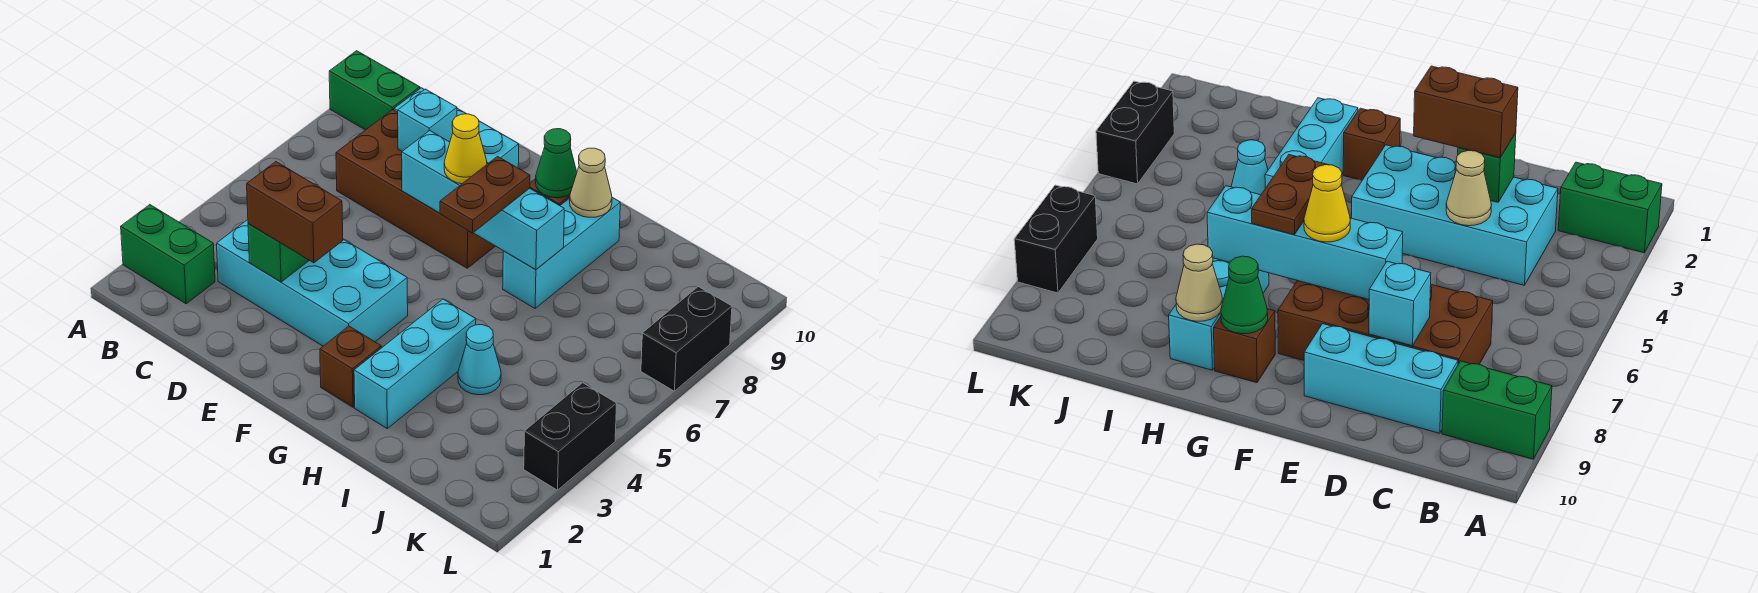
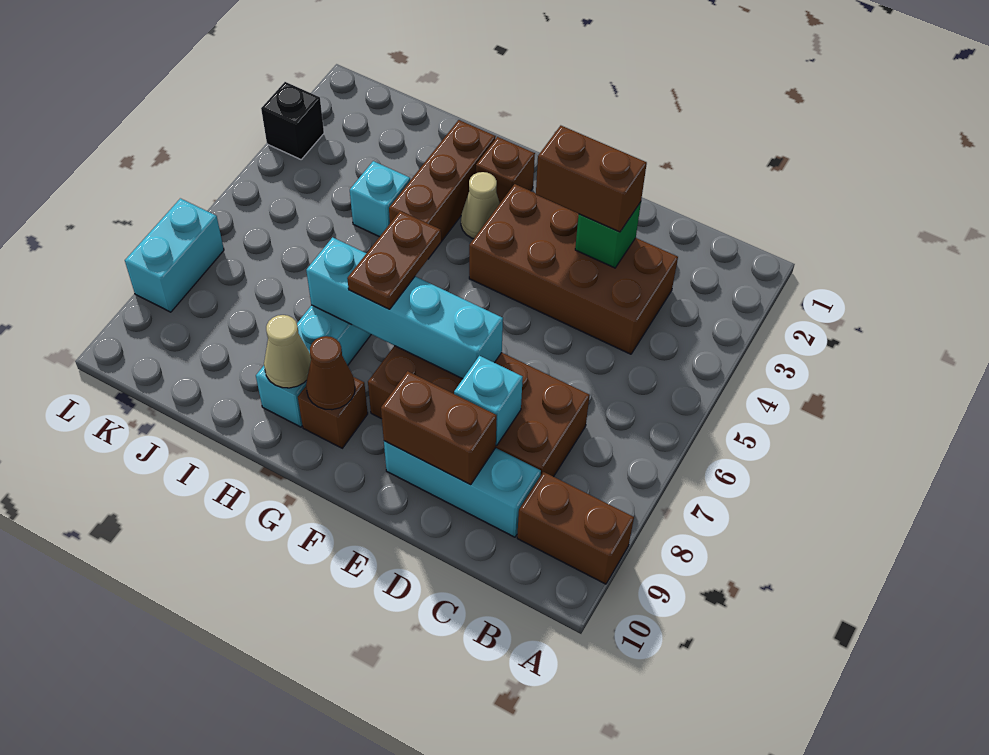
green brick A2:B2 level 1 -> none
green brick A9:B9 level 1 -> brown brick A9:B9 level 1
cyan brick C3:F4 level 1 -> brown brick C3:F4 level 1
tan cone D4 level 2 -> tan cone G3 level 1
none -> brown brick D9:E9 level 2
yellow cone F7 level 3 -> none
green cone G9 level 2 -> brown cone G9 level 2
cyan brick H2:H4 level 1 -> brown brick H2:H4 level 1
cyan cone I4 level 1 -> cyan brick I4 level 1
black brick L3:L4 level 1 -> black brick L3 level 1
black brick L7:L8 level 1 -> cyan brick L7:L8 level 1

